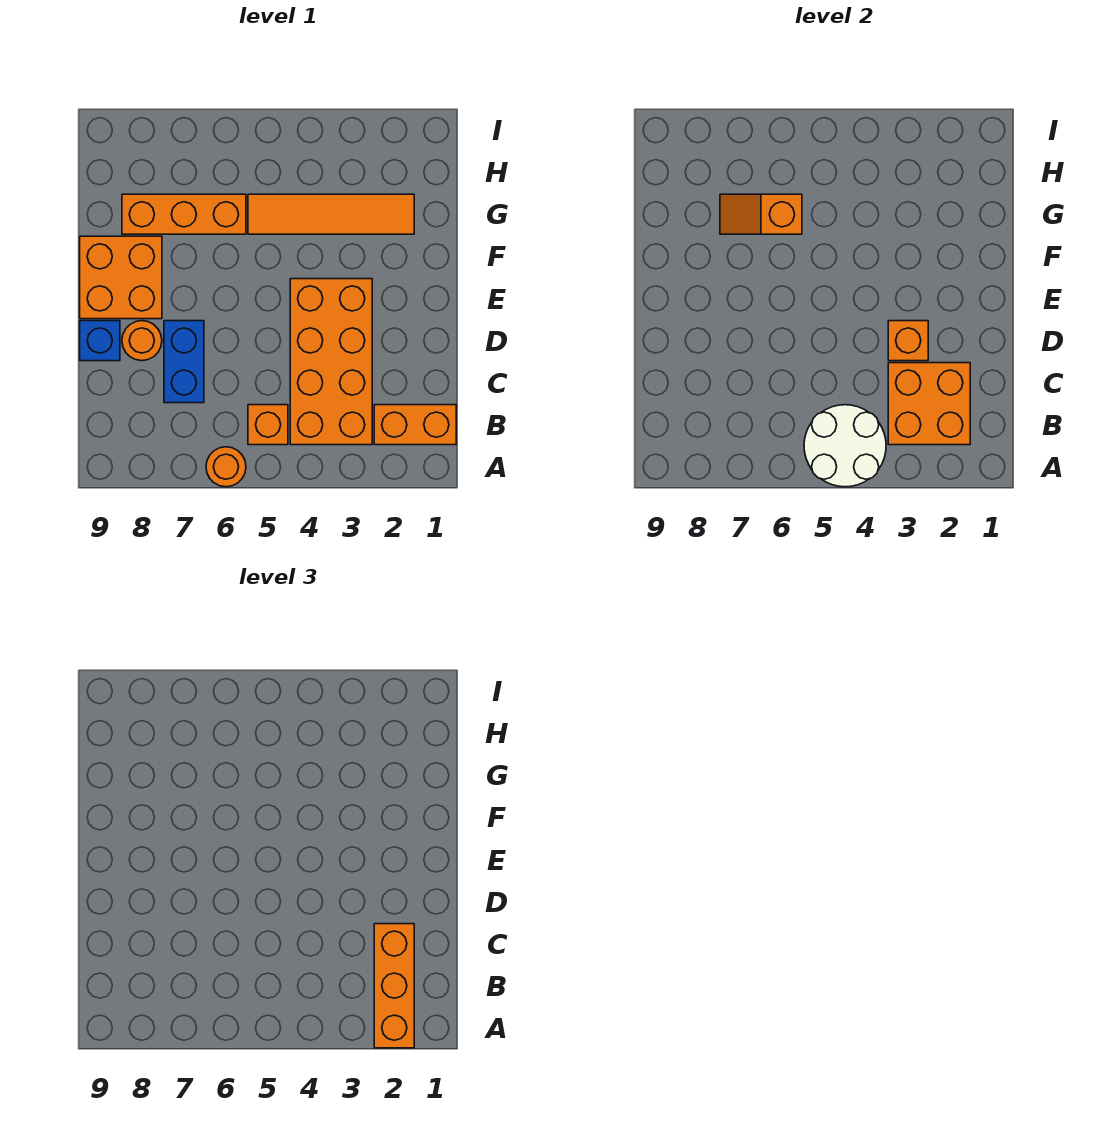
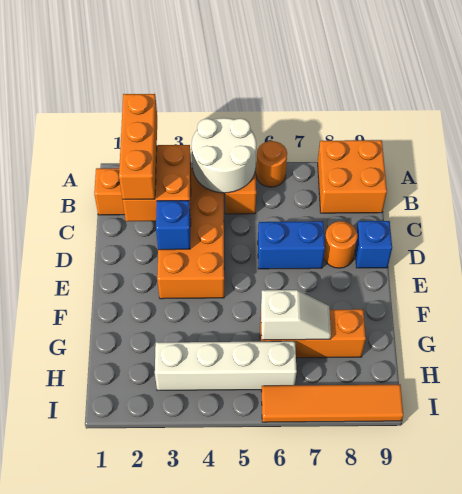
blue brick C7:D7 level 1 -> blue brick D6:D7 level 1
orange brick D3 level 2 -> blue brick D3 level 2
orange brick E8:F9 level 1 -> orange brick A8:B9 level 1
orange tile G2:G5 level 1 -> orange tile I6:I9 level 1
orange slope G6:G7 level 2 top 6 -> white slope G6:G7 level 2 top 6
none -> white brick H3:H6 level 1

